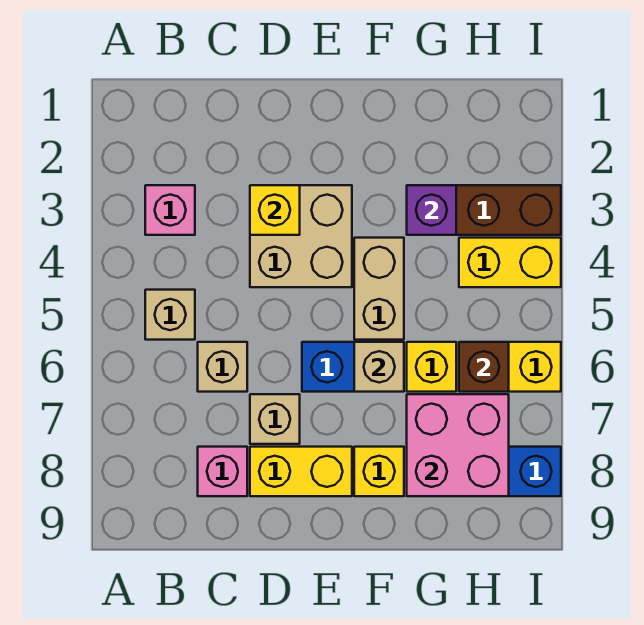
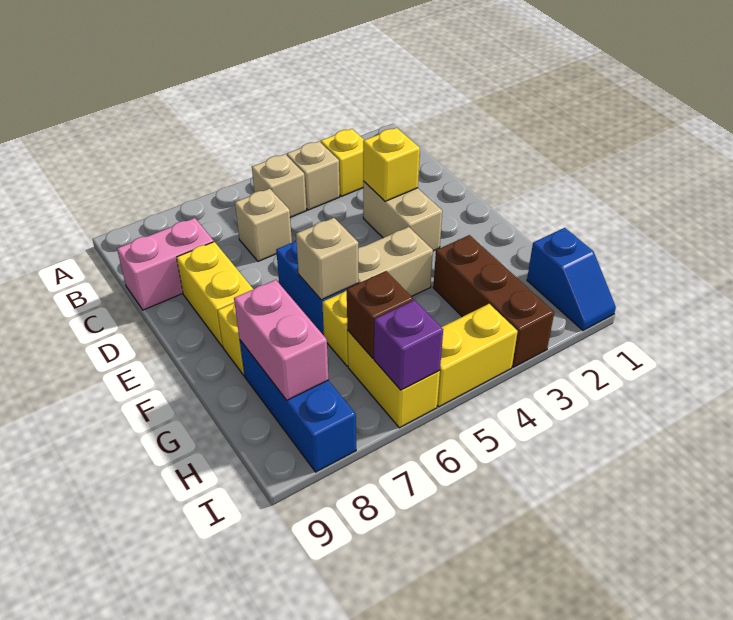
pink brick B3 level 1 -> yellow brick B3 level 1
pink brick C8 level 1 -> pink brick C8:C9 level 1
tan brick D3:E4 level 1 -> tan brick D3:E3 level 1
tan brick D7 level 1 -> tan brick B4 level 1
purple brick G3 level 2 -> purple brick I6 level 2
pink brick G7:H8 level 2 -> pink brick G8:H8 level 2
none -> blue slope H1:I1 level 1 top H
yellow brick H4:I4 level 1 -> yellow brick I4:I5 level 1

